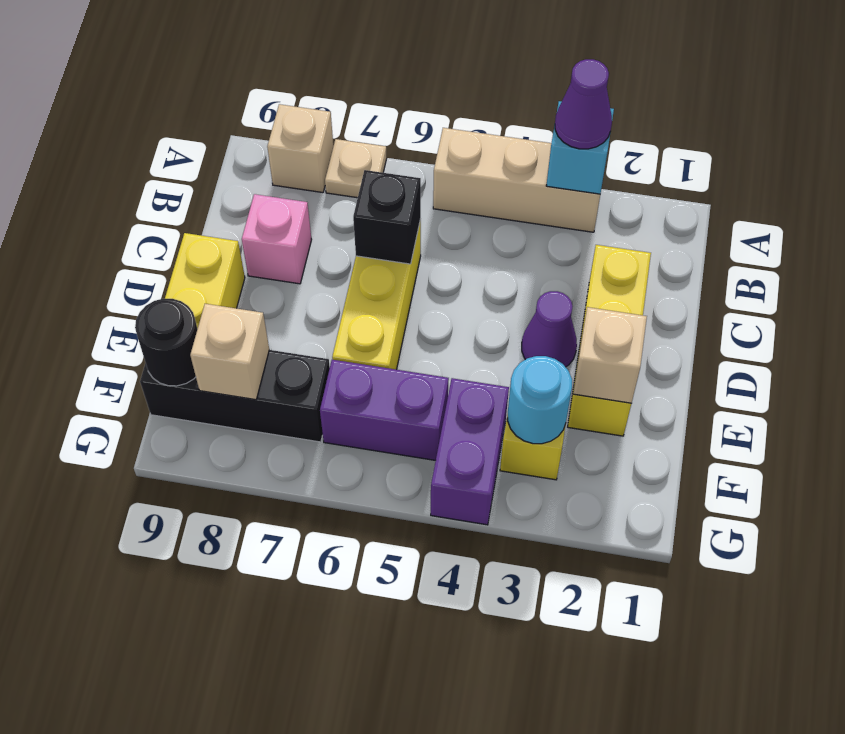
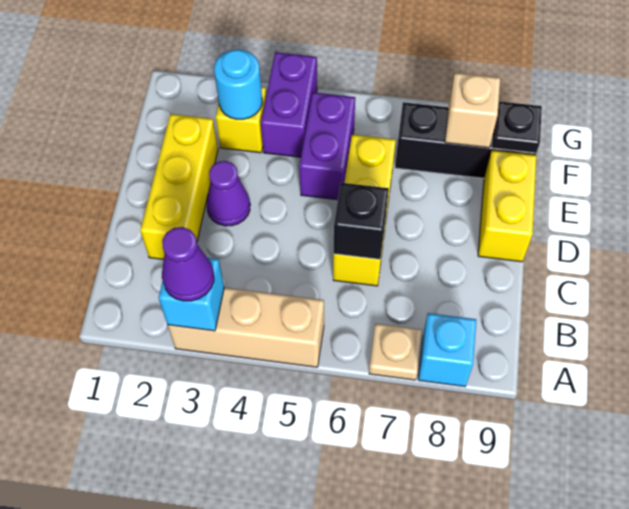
tan brick A8 level 1 -> cyan brick A8 level 1
pink brick C8 level 1 -> none
tan brick E2 level 2 -> none
purple brick F5:F6 level 1 -> purple brick E5:F5 level 1
black round brick F9 level 2 -> black plate F9 level 2

